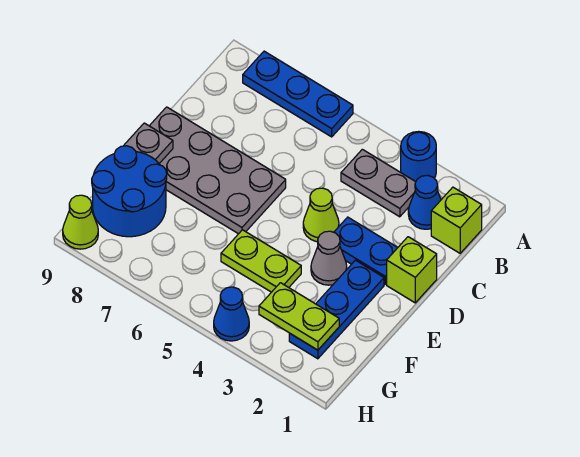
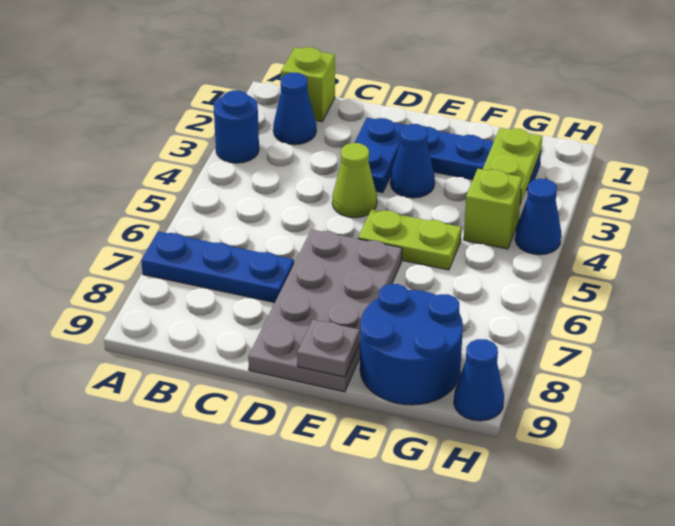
blue plate A6:A8 level 1 -> blue plate A7:C7 level 1
grey plate B3:B4 level 1 -> none
lime brick D1 level 1 -> lime brick G4 level 1
grey cone E3 level 1 -> blue cone E3 level 1
lime plate F4:F5 level 1 -> lime plate E5:F5 level 1
lime cone H9 level 1 -> blue cone H9 level 1

